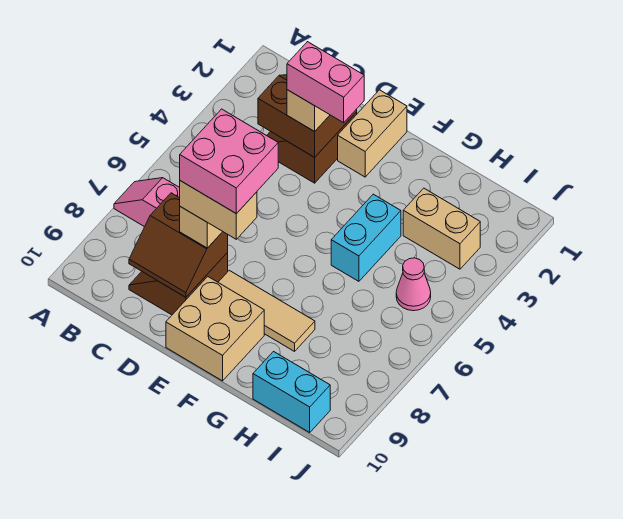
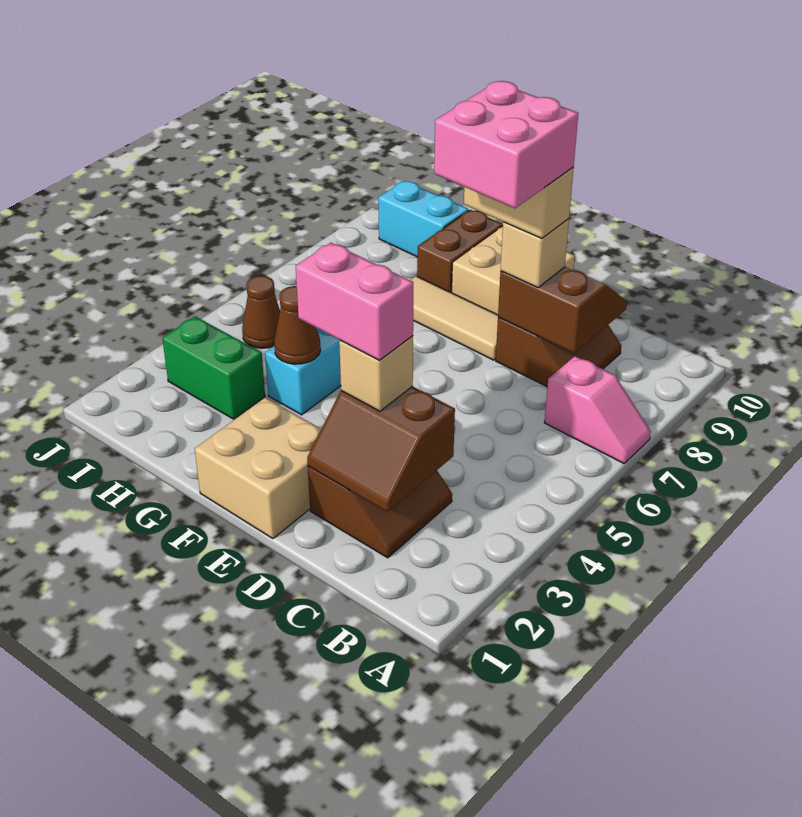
tan brick E1:E2 level 1 -> tan brick E1:F2 level 1
none -> brown cone G4 level 2
none -> brown brick G9:G10 level 1
tan brick H3:I3 level 1 -> green brick H3:I3 level 1
pink cone I5 level 1 -> brown cone I5 level 1

